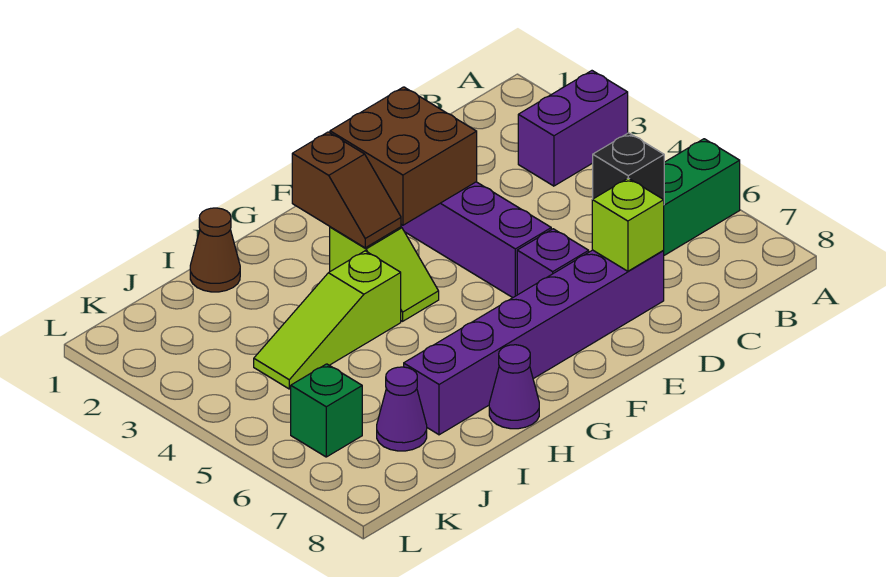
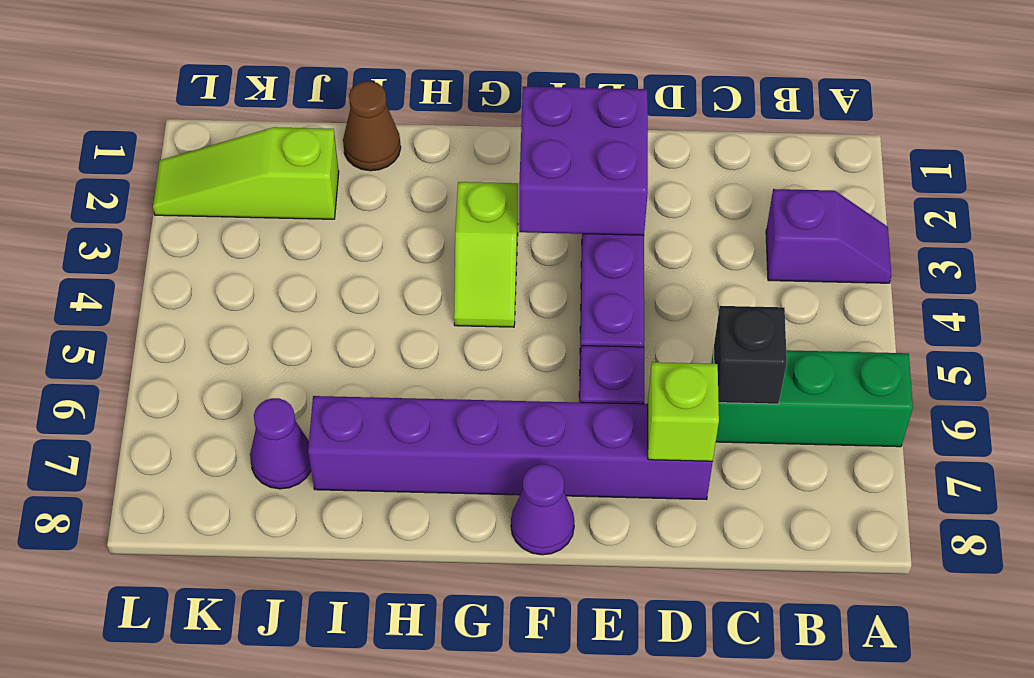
purple brick A3:B3 level 1 -> purple slope A3:B3 level 1 top B
brown brick E2:F3 level 2 -> purple brick E2:F3 level 2
brown slope G2:G3 level 2 top 2 -> none
lime slope H4:J4 level 1 top H -> lime slope J2:L2 level 1 top J
purple cone H8 level 1 -> purple cone F8 level 1
green brick K6 level 1 -> none

